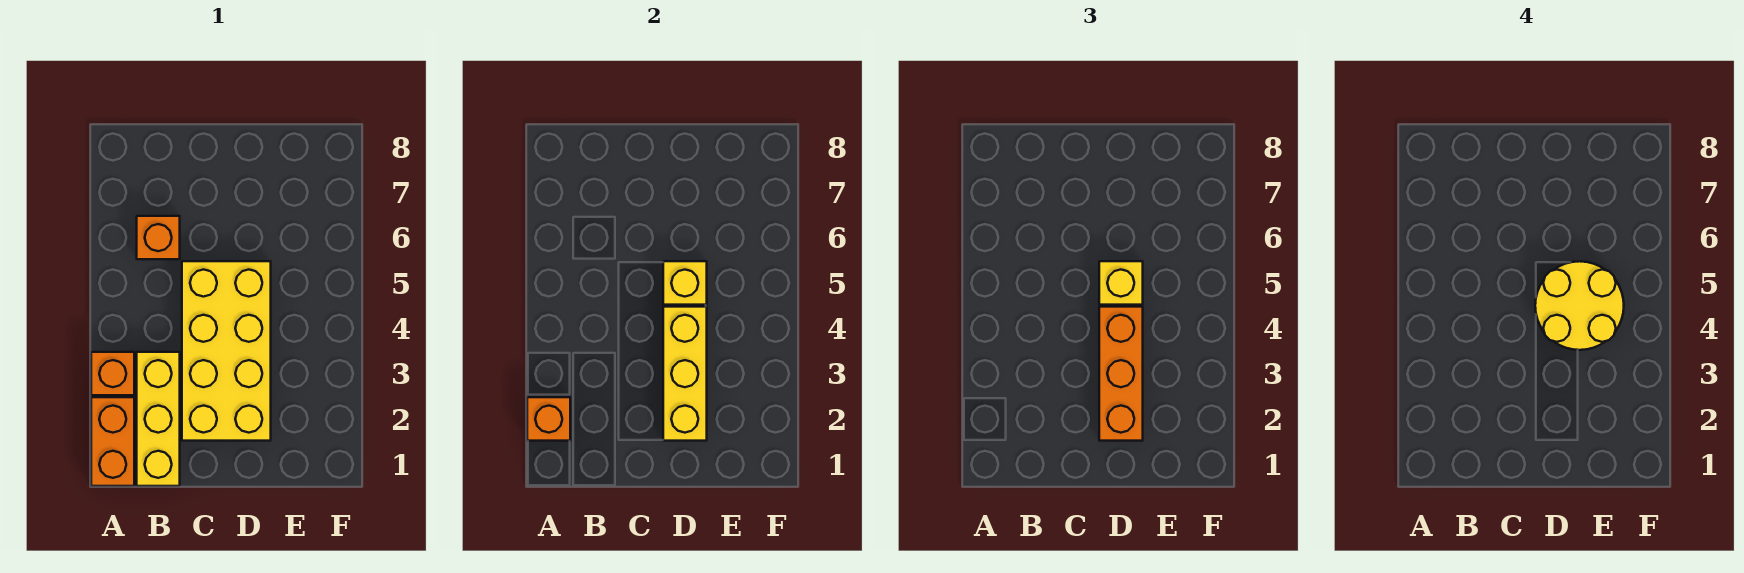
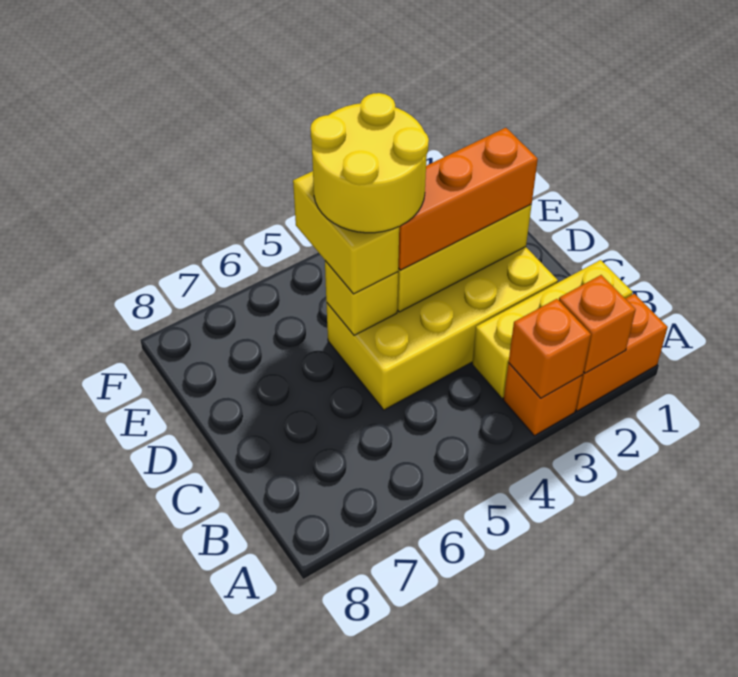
orange brick B6 level 1 -> orange brick A3 level 2
yellow brick D5 level 3 -> yellow brick D5:E5 level 3

